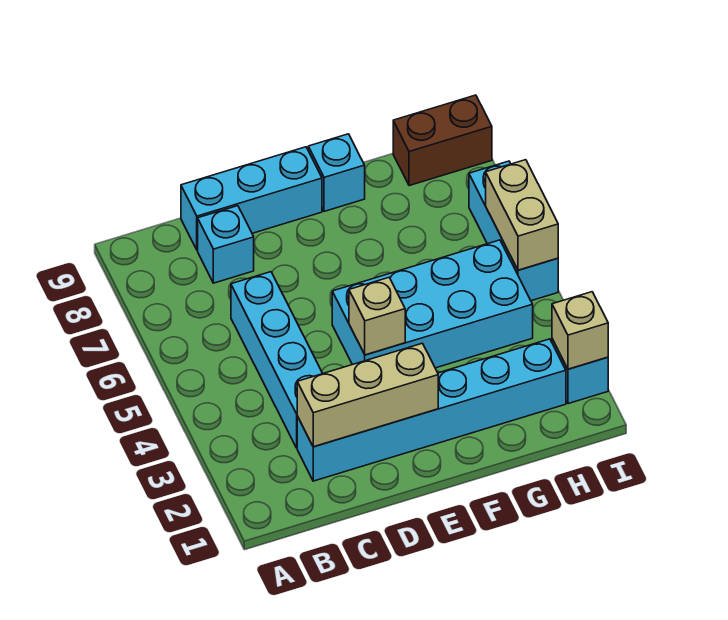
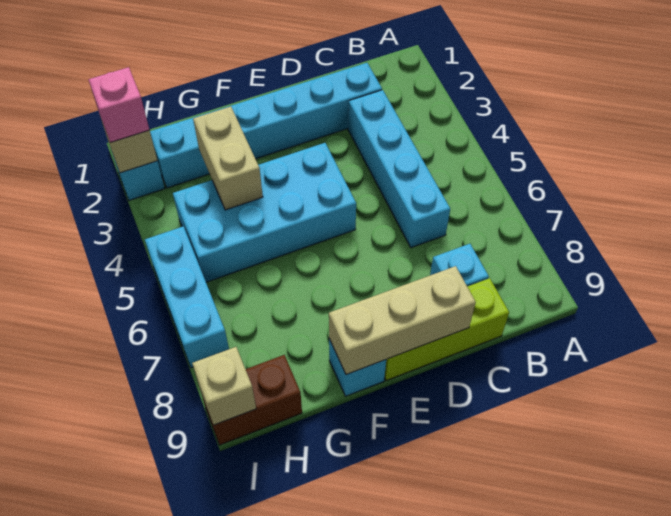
tan brick C2:E2 level 2 -> tan brick D9:F9 level 2
cyan brick C9:E9 level 1 -> lime brick C9:E9 level 1
tan brick E4 level 2 -> tan brick I9 level 2
none -> pink brick I2 level 3
tan brick I5:I6 level 2 -> tan brick G3:G4 level 2

